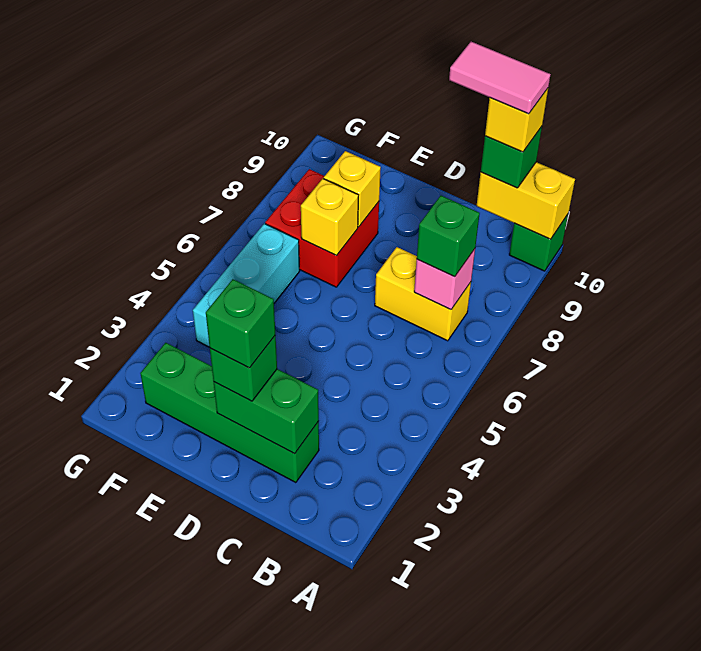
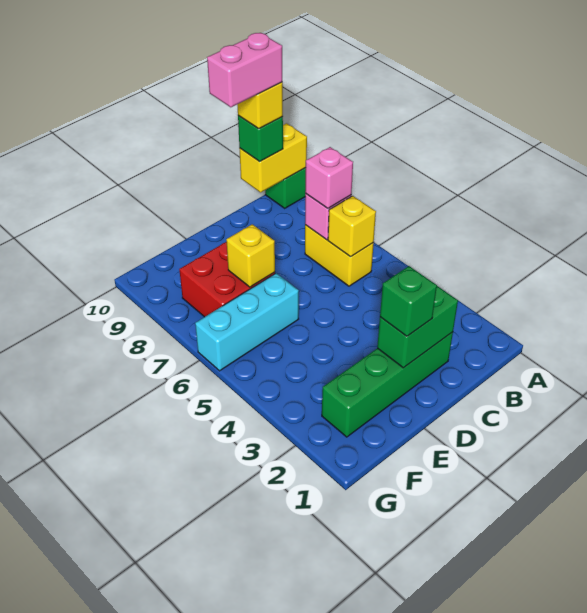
yellow brick B7:C7 level 1 -> yellow brick B6:B7 level 1
green brick B7 level 3 -> pink brick B7 level 3
pink tile B10:C10 level 5 -> pink brick B10:C10 level 5
green brick D2 level 4 -> none
yellow brick E8 level 2 -> yellow brick B6 level 2
cyan brick F4:F6 level 1 -> cyan brick E6:G6 level 1

